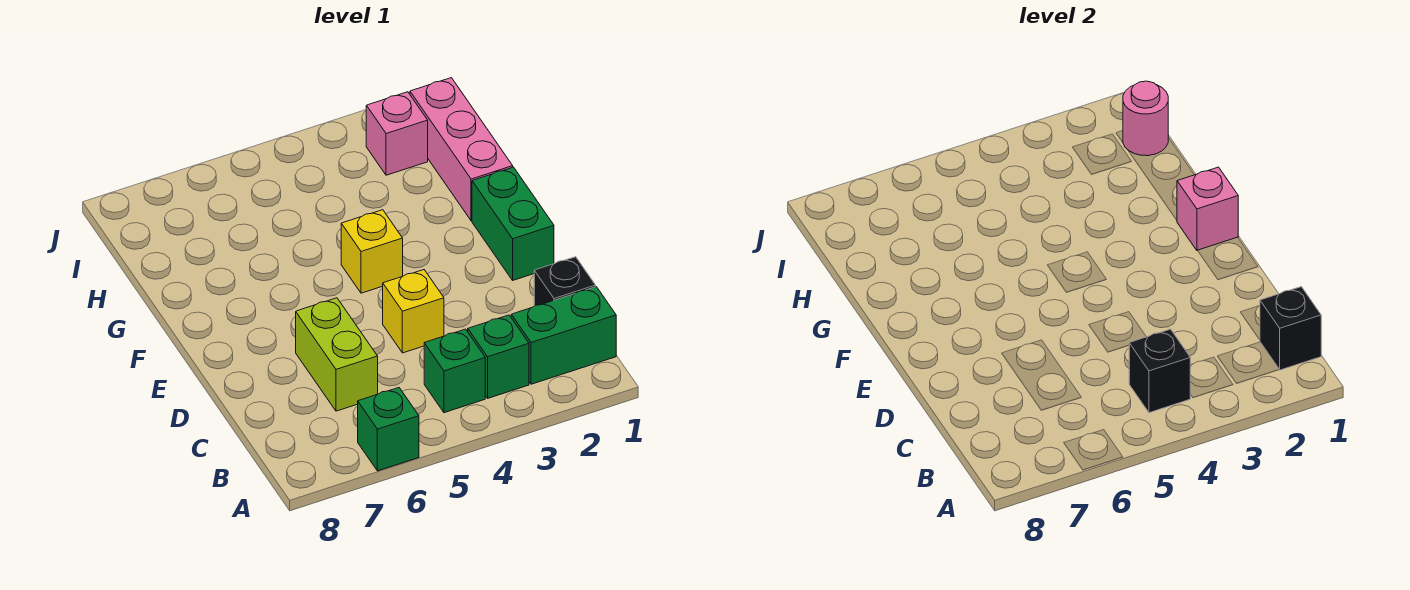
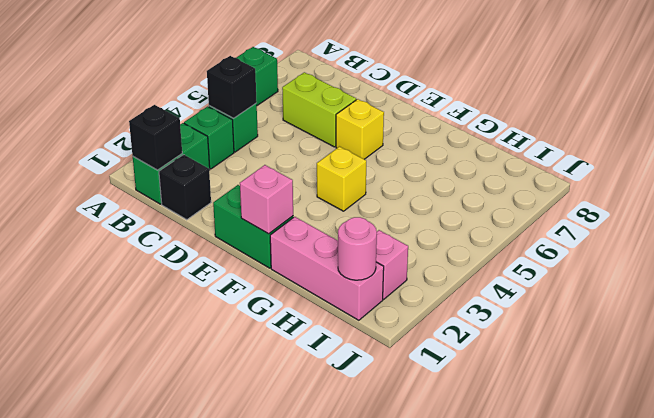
yellow brick D4 level 1 -> yellow brick E6 level 1

